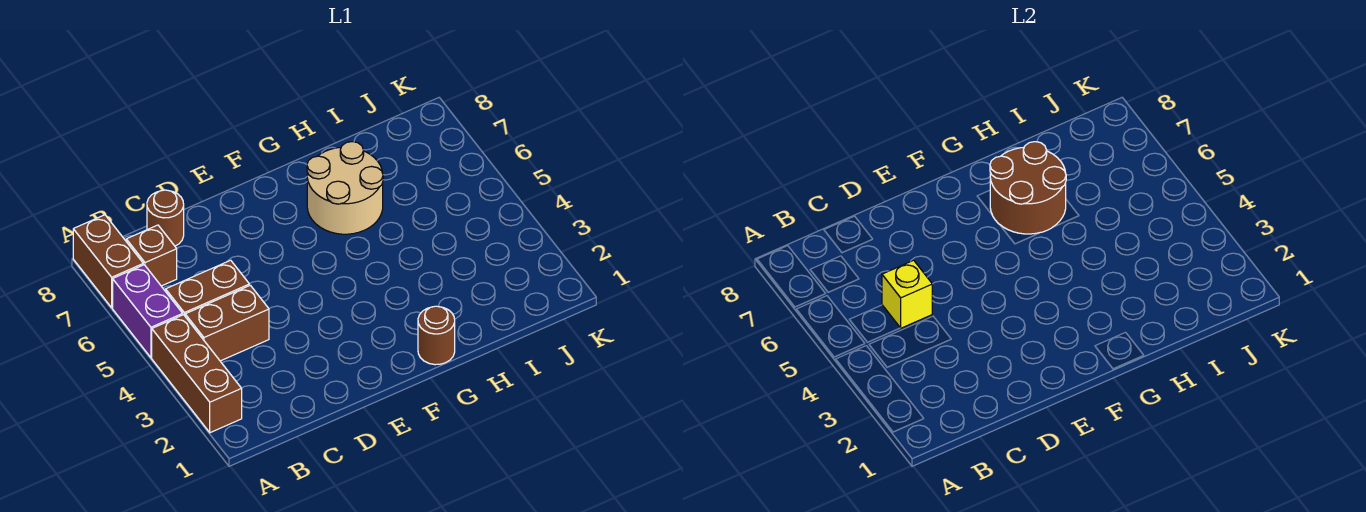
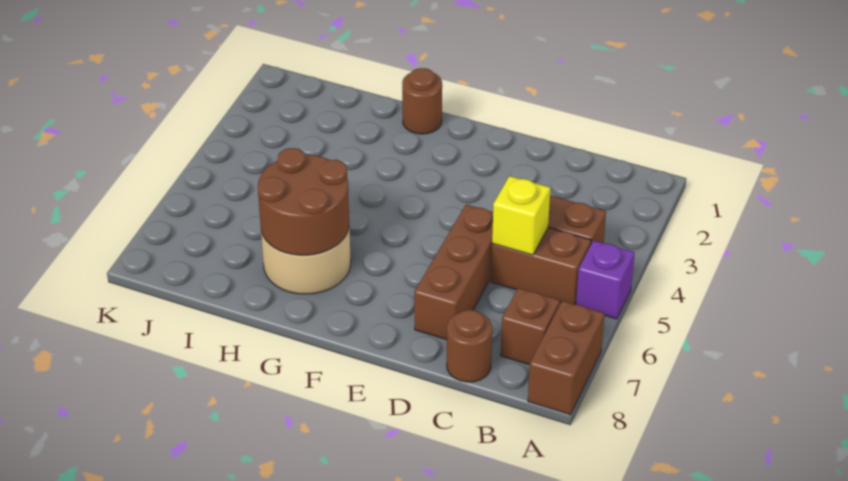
brown brick A2:A4 level 1 -> brown brick D5:D7 level 1
purple brick A5:A6 level 1 -> purple brick A5 level 1

